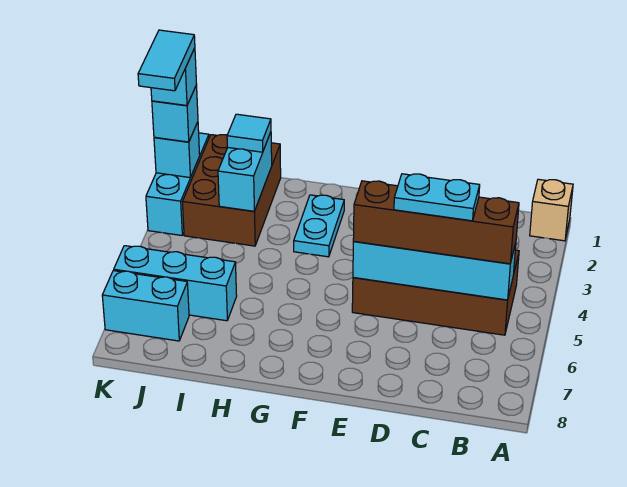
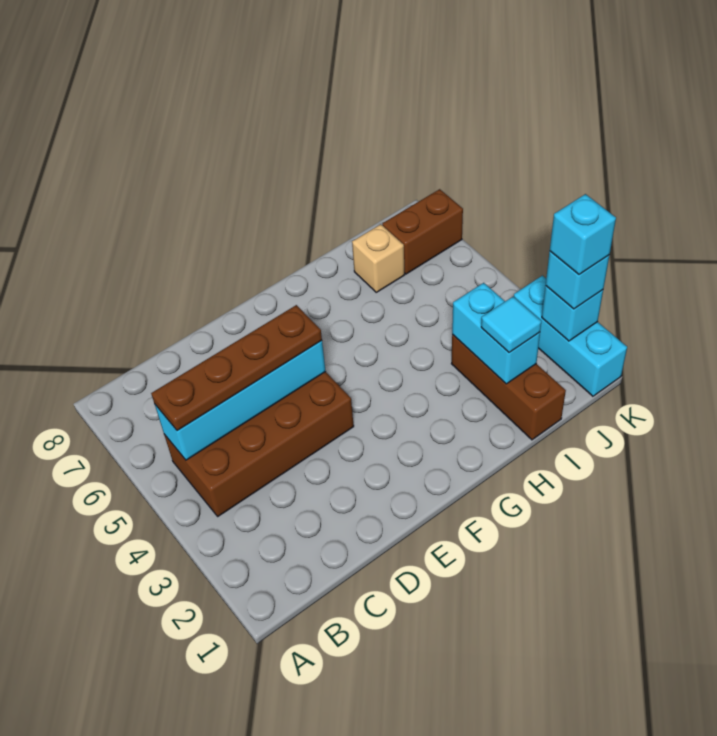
tan brick A1 level 1 -> tan brick I7 level 1
brown brick B5:E5 level 3 -> brown plate B5:E5 level 3
cyan plate C5:D5 level 4 -> none
cyan plate G2:G3 level 1 -> none
brown brick I1:J3 level 1 -> brown brick I1:I3 level 1
cyan brick I6:K6 level 1 -> none
cyan brick J7:K7 level 1 -> brown brick J7:K7 level 1
cyan tile K2:K3 level 5 -> none

